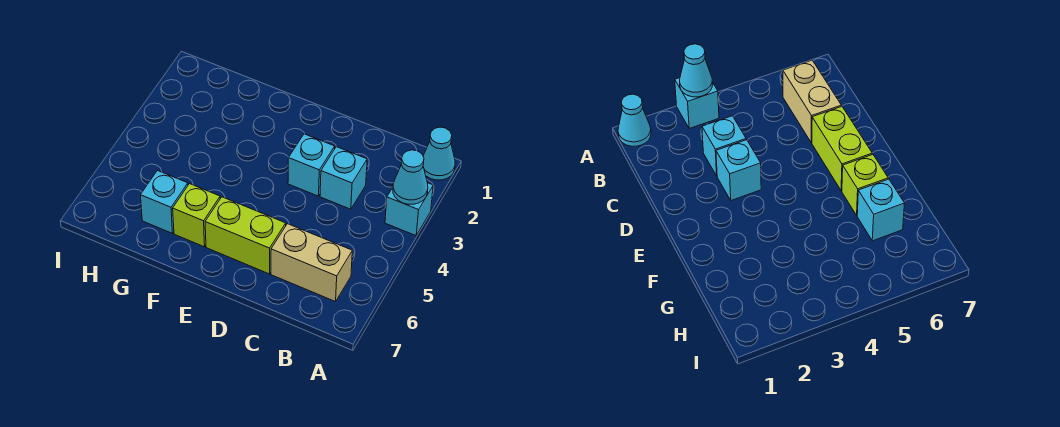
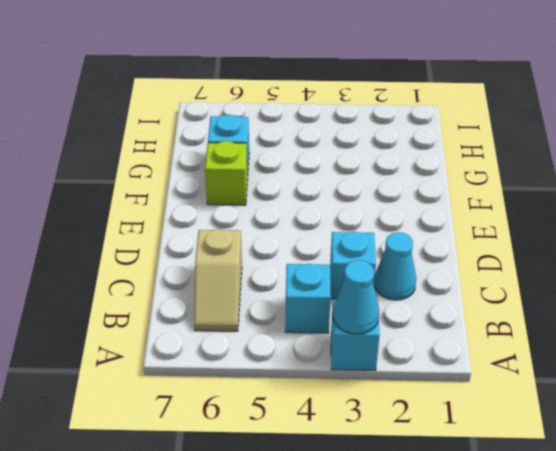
cyan cone A1 level 1 -> cyan cone C2 level 1
tan brick B6:C6 level 1 -> tan slope B6:C6 level 1 top C
cyan brick D3 level 1 -> cyan brick B4 level 1
lime brick D6:E6 level 1 -> none

